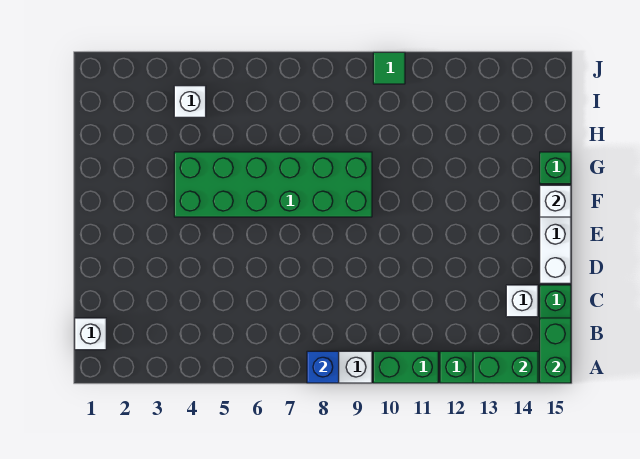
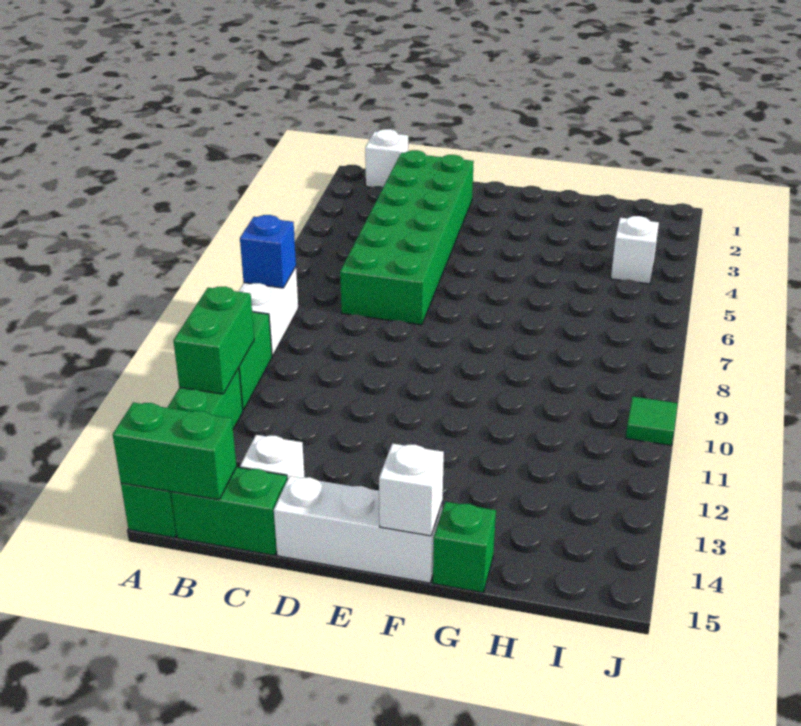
green brick A13:A14 level 2 -> green brick A11:A12 level 2
green brick F4:G9 level 1 -> green brick C2:D7 level 1

